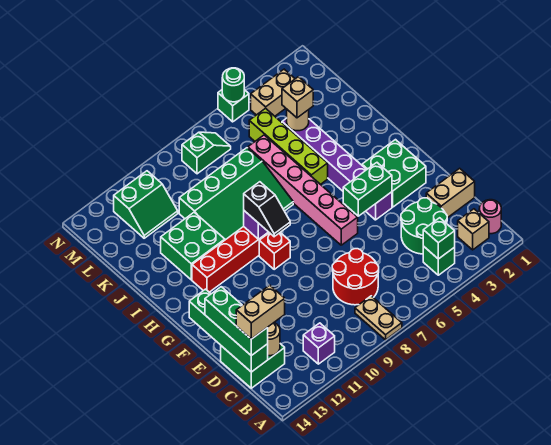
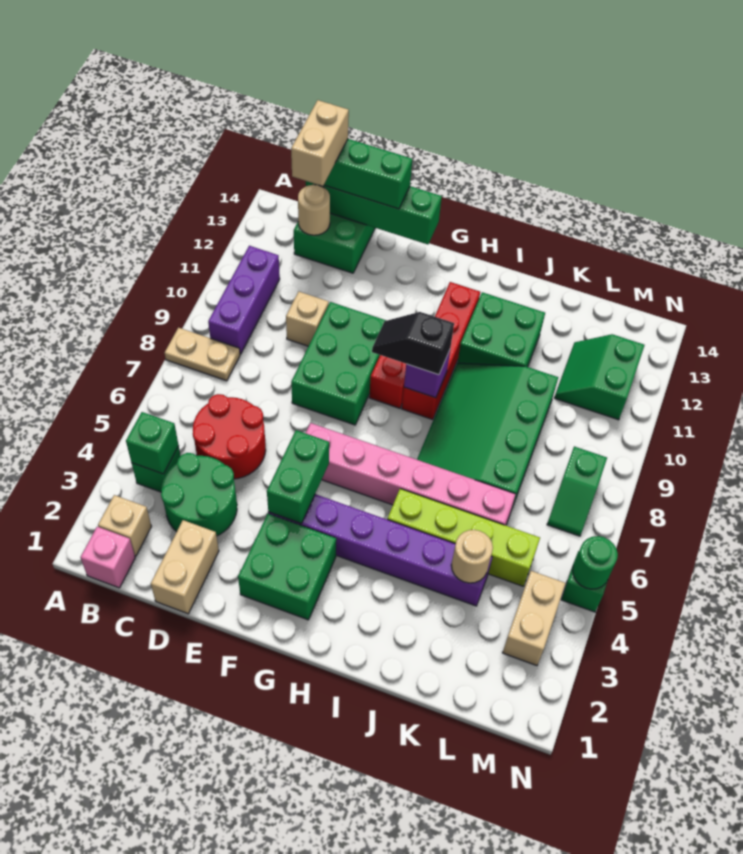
pink round brick B1 level 1 -> pink brick B1 level 1
purple brick B11 level 1 -> purple brick B9:B11 level 1
red round brick C7:D8 level 1 -> red round brick C5:D6 level 1
none -> green brick E8:F10 level 1
tan brick K4 level 3 -> tan brick D10 level 1

